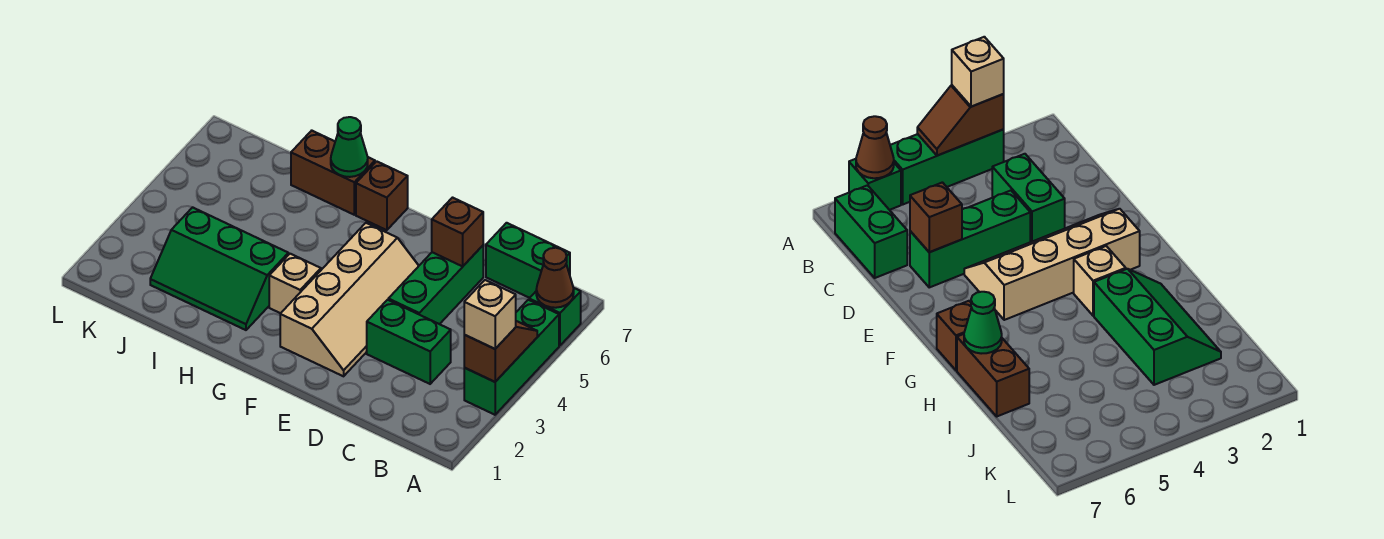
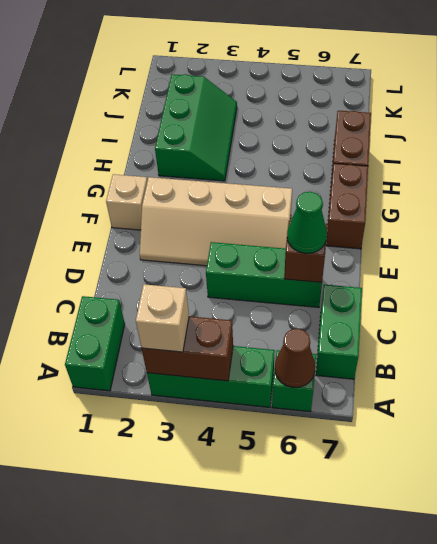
brown slope A3:A4 level 2 top 3 -> brown brick A3:A4 level 2
green brick C3:D3 level 1 -> green brick A1:B1 level 1
tan brick G3 level 1 -> tan brick F1 level 1
brown brick G7 level 1 -> brown brick F7:G7 level 1
green slope H2:J3 level 1 top 3 -> green slope H2:J3 level 1 top 2
green cone H7 level 2 -> green cone D6 level 3

